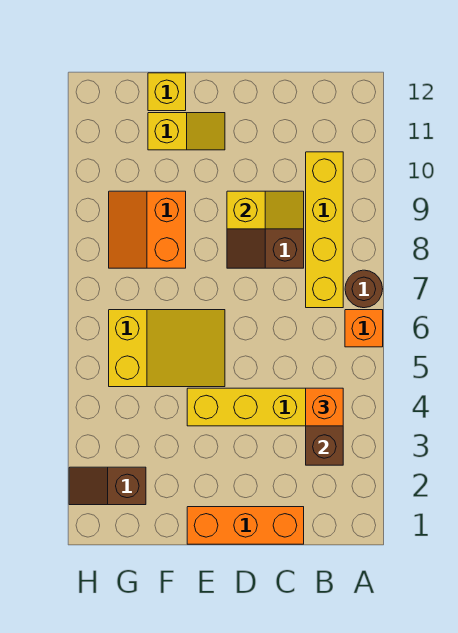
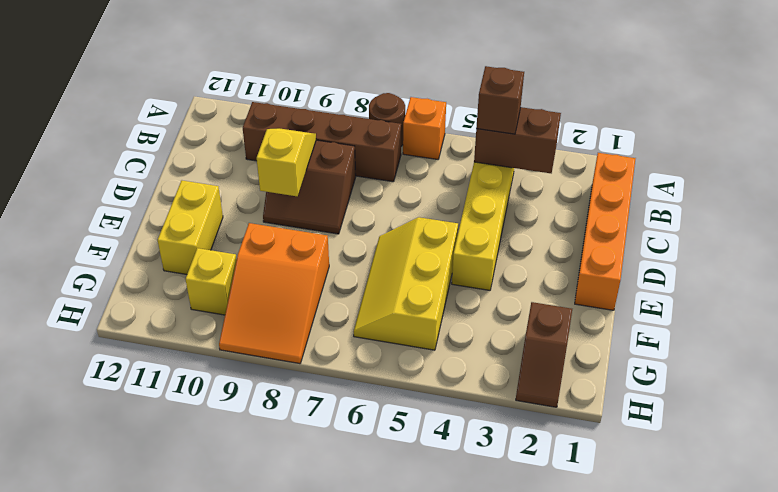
orange brick B4 level 3 -> brown brick B4 level 3
yellow brick B7:B10 level 1 -> brown brick B7:B10 level 1
orange brick C1:E1 level 1 -> orange brick B1:E1 level 1
yellow slope E5:G6 level 1 top G -> yellow slope E5:G6 level 1 top 5
yellow slope E11:F11 level 1 top F -> yellow brick E11:F11 level 1
orange slope F8:G9 level 1 top F -> orange slope F8:H9 level 1 top F
yellow brick F12 level 1 -> yellow brick G10 level 1

